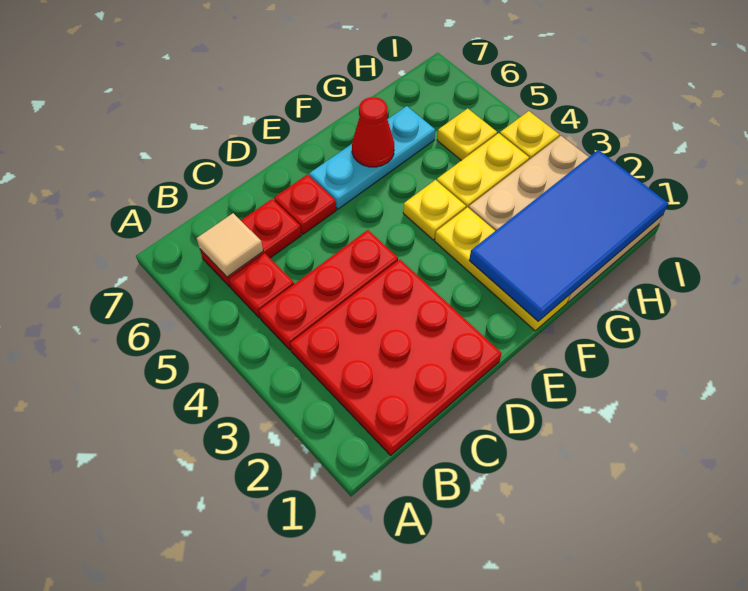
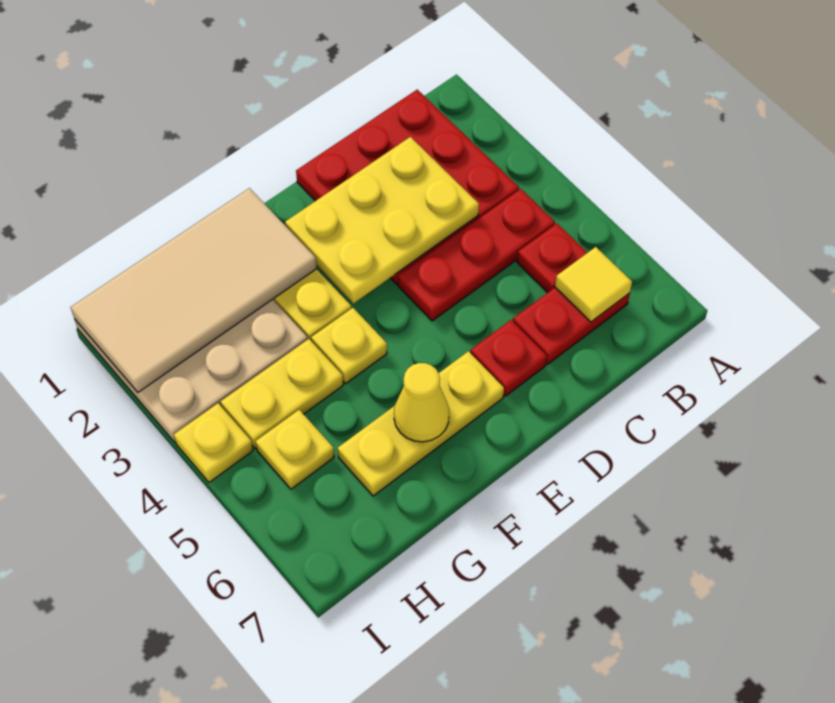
tan tile B6 level 2 -> yellow tile B6 level 2
none -> yellow plate C2:E3 level 2
cyan plate E6:G6 level 1 -> yellow plate E6:G6 level 1
blue tile F1:I2 level 2 -> tan tile F1:I2 level 2
red cone F6 level 2 -> yellow cone F6 level 2

